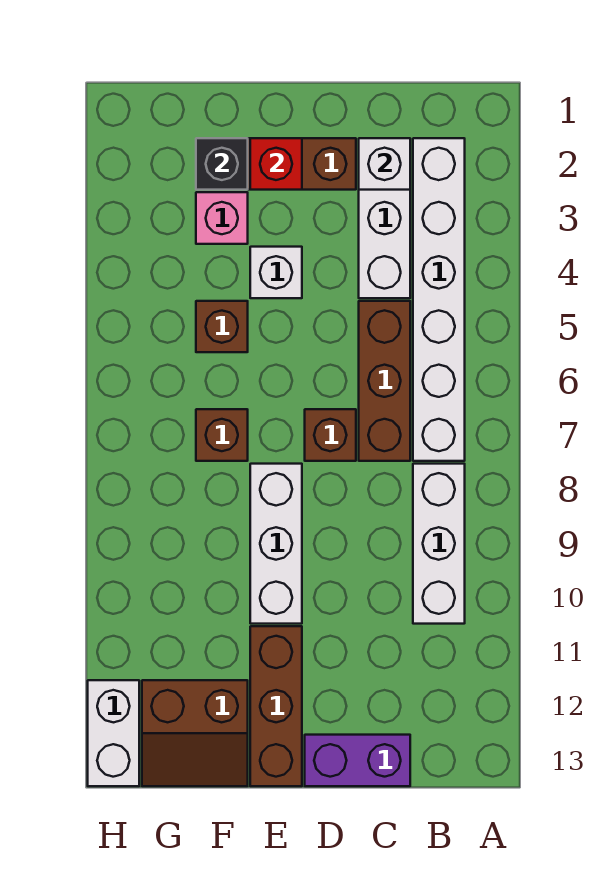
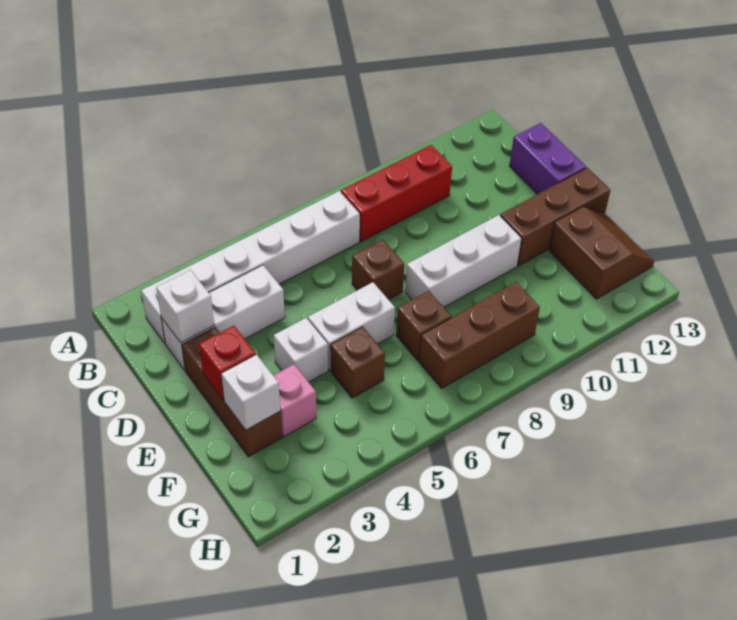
white brick B8:B10 level 1 -> red brick B8:B10 level 1
brown brick C5:C7 level 1 -> brown brick G7:G9 level 1
black brick F2 level 2 -> white brick F2 level 2
white brick H12:H13 level 1 -> white brick E5:E6 level 1

